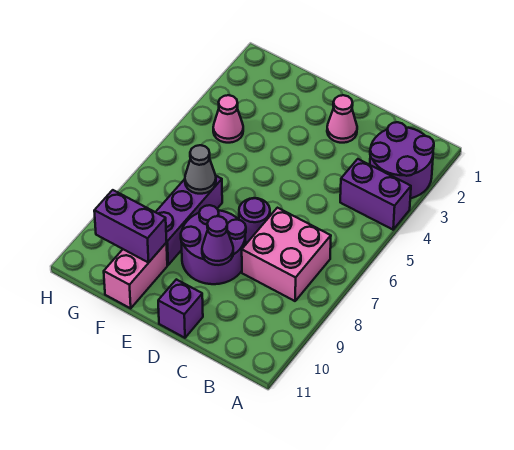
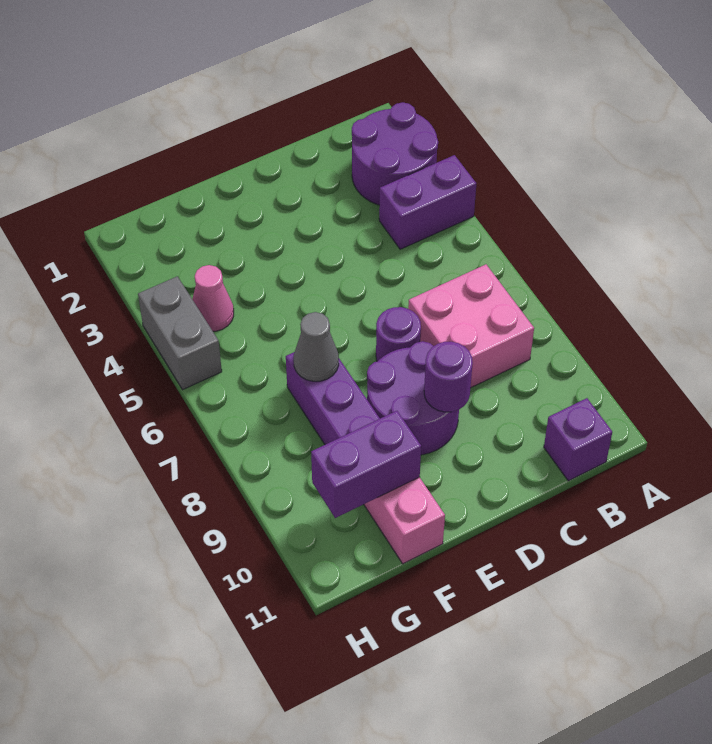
pink cone D2 level 1 -> none
purple cone D9 level 2 -> purple round brick D9 level 2
purple brick D11 level 1 -> purple brick B11 level 1
none -> grey brick H4:H5 level 1

